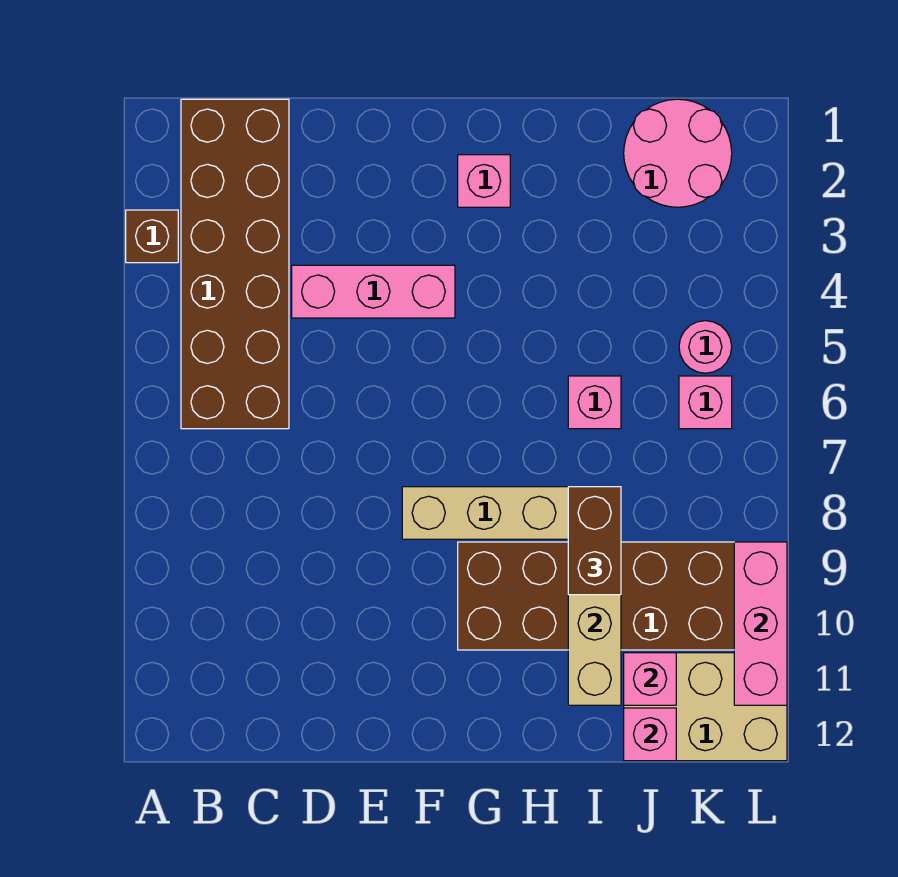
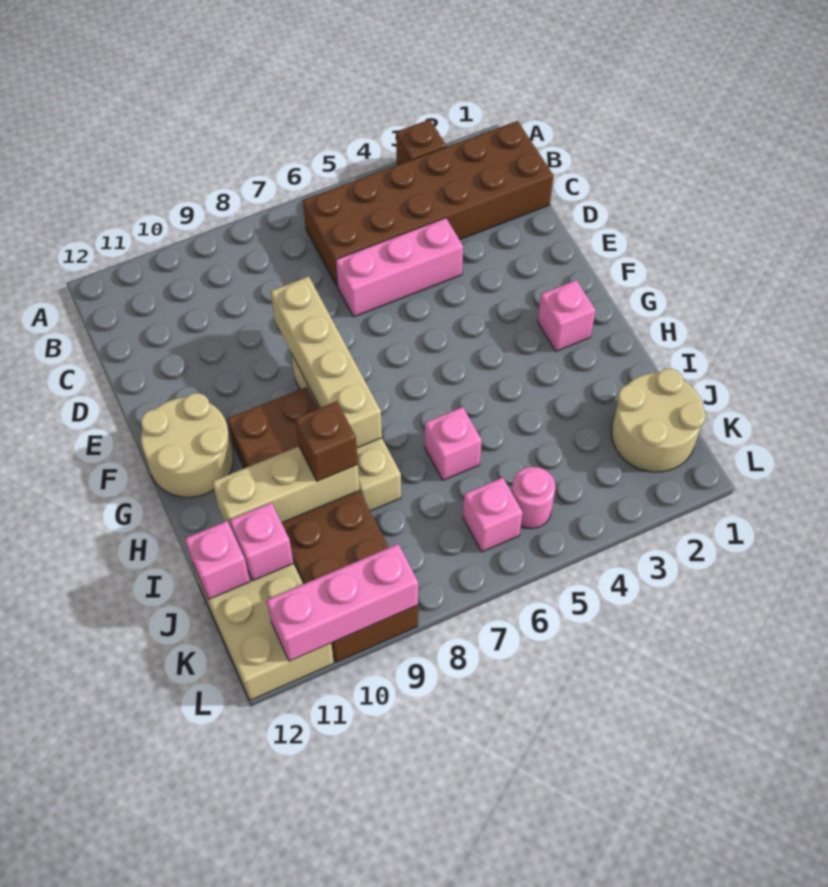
pink brick D4:F4 level 1 -> pink brick D4:D6 level 1
none -> tan brick E8:H8 level 2
none -> tan round brick F11:G12 level 1
brown brick I8:I9 level 3 -> brown brick I9 level 3
pink round brick J1:K2 level 1 -> tan round brick J1:K2 level 1

